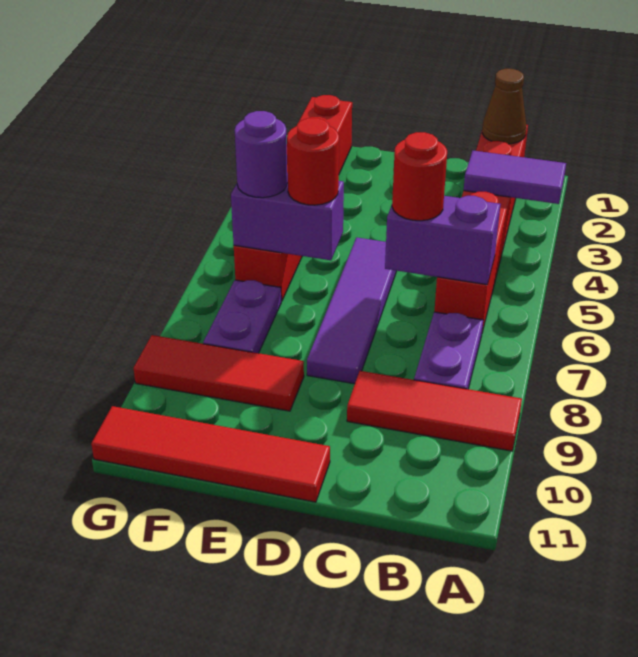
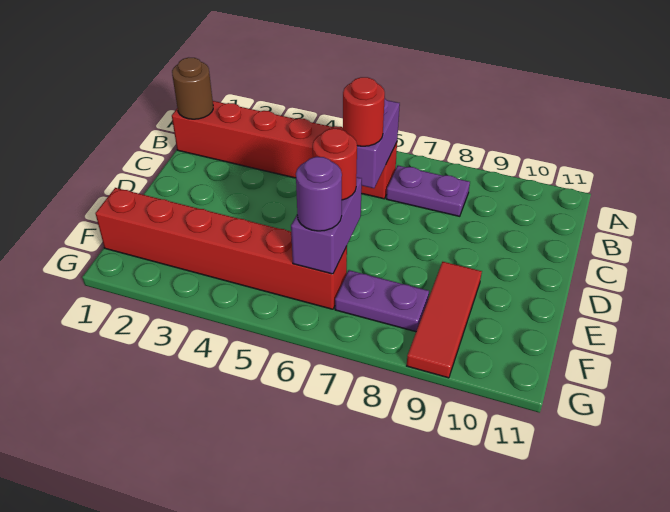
purple tile A3:B3 level 2 -> none
red tile A9:C9 level 1 -> none
brown cone B1 level 2 -> brown round brick B1 level 2
purple tile D5:D8 level 1 -> none
red tile D11:G11 level 1 -> none

